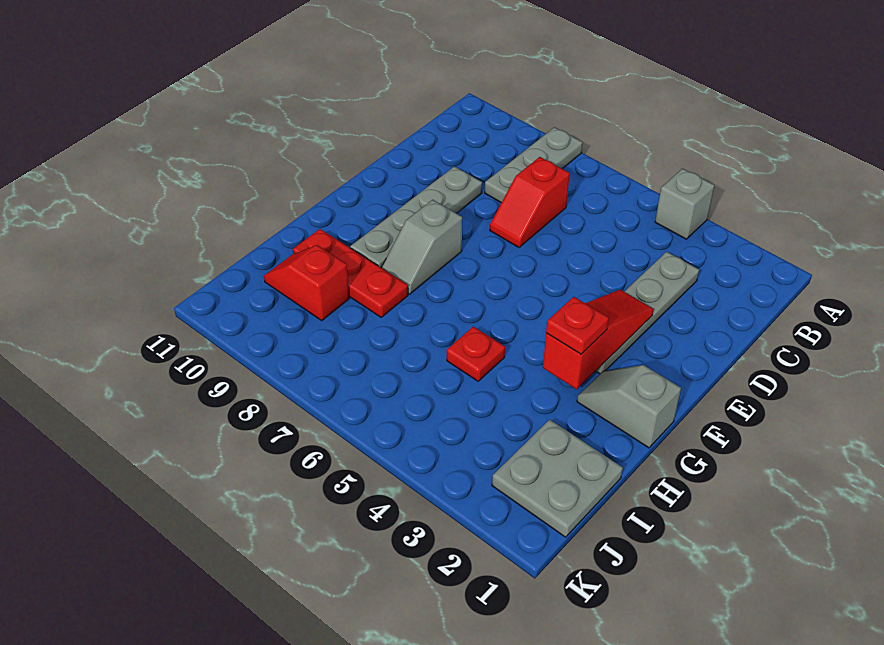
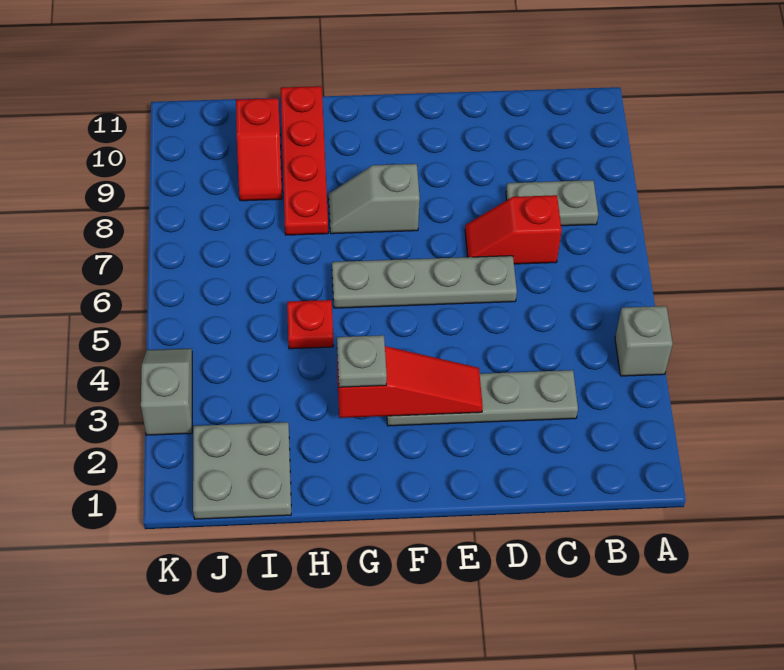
grey plate A8:C8 level 1 -> grey plate B8:C8 level 1
grey plate D9:G9 level 1 -> grey plate D6:G6 level 1
grey slope G1:G2 level 1 top 1 -> grey slope K3:K4 level 1 top 3
red plate G3 level 3 -> grey plate G3 level 3
red plate H8:H10 level 1 -> red plate H8:H11 level 1
red slope I9:I10 level 1 top 9 -> red slope I9:I10 level 1 top 10

